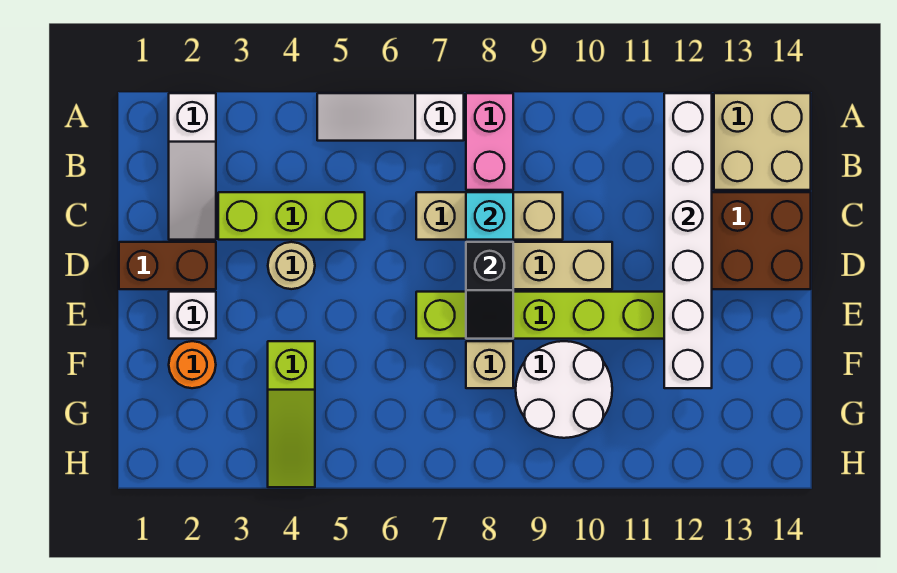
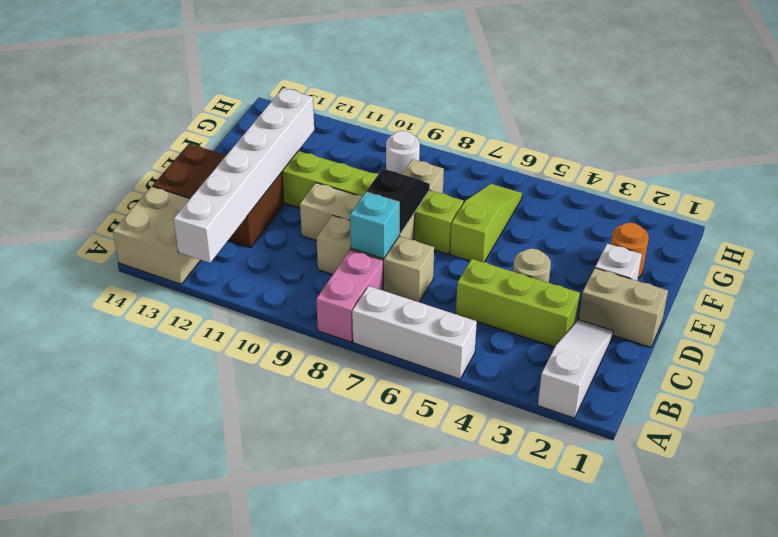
white slope A5:A7 level 1 top 7 -> white brick A5:A7 level 1
brown brick D1:D2 level 1 -> tan brick D1:D2 level 1
lime slope F4:H4 level 1 top F -> lime slope E6:G6 level 1 top E
white round brick F9:G10 level 1 -> white round brick G9 level 1

